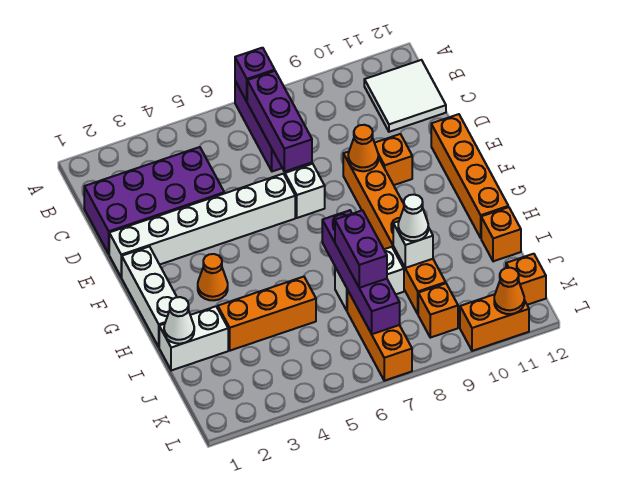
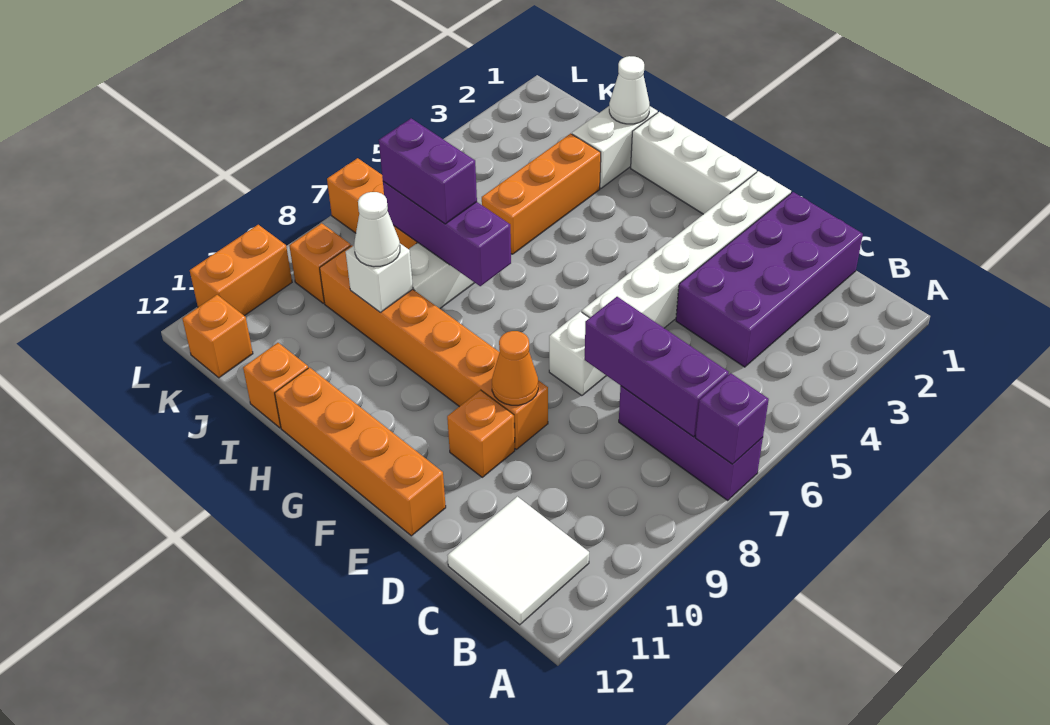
orange cone G3 level 1 -> none
purple brick H7:K7 level 2 -> purple brick H7:J7 level 2
orange cone L11 level 2 -> none

